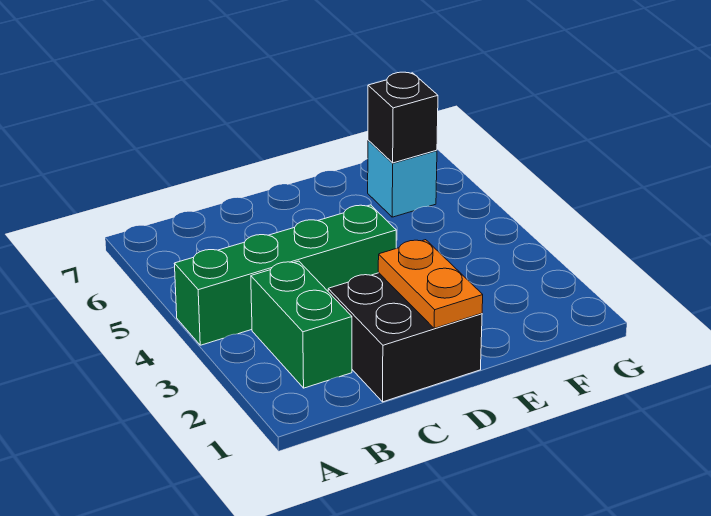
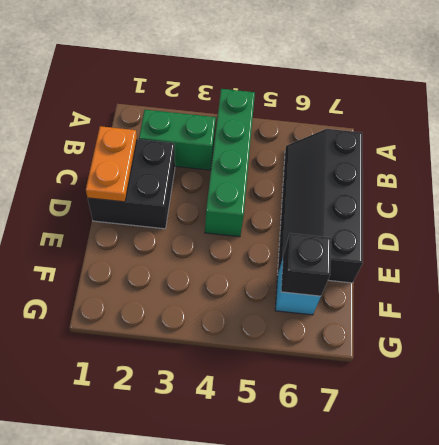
none -> black slope B6:E7 level 1 top 7
orange plate D1:D2 level 2 -> orange plate C1:D1 level 2

